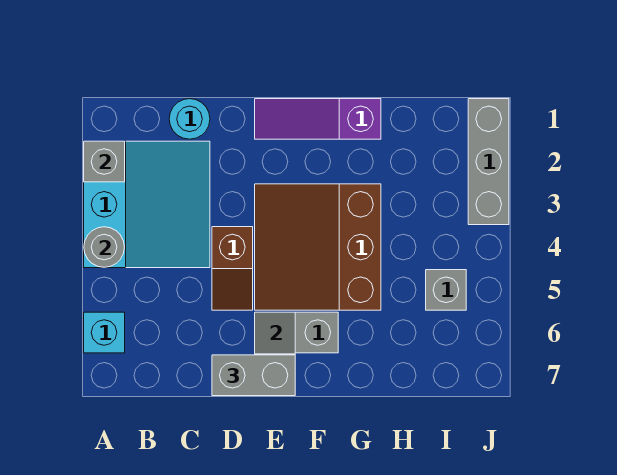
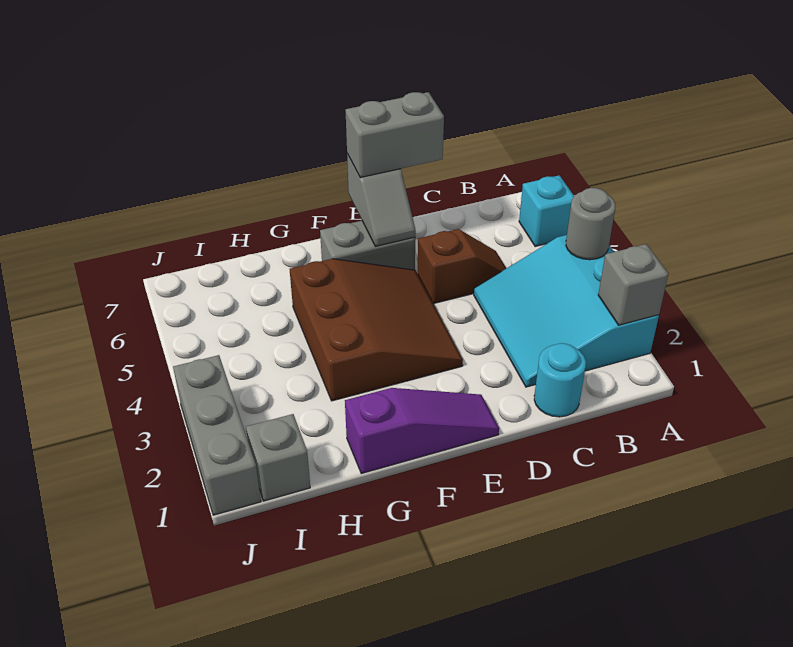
brown slope D4:D5 level 1 top 4 -> brown slope C5:D5 level 1 top D
grey brick I5 level 1 -> grey brick I1 level 1

